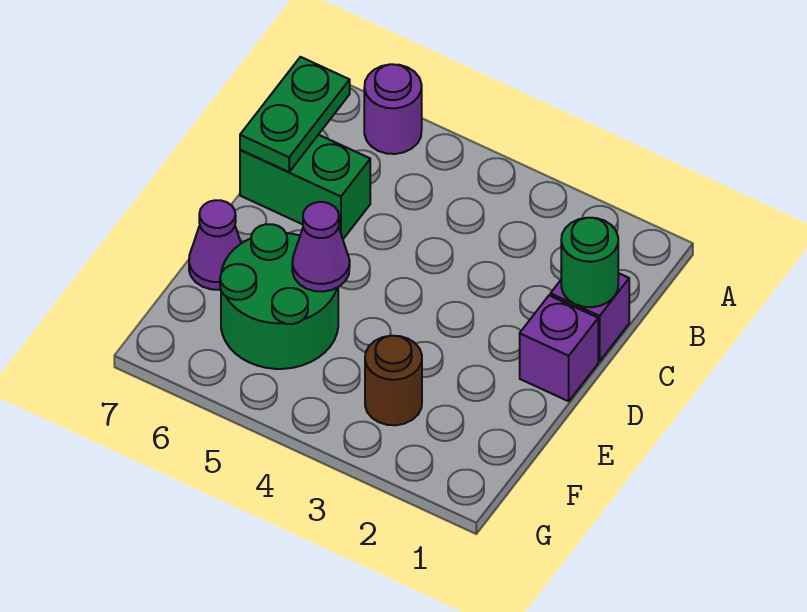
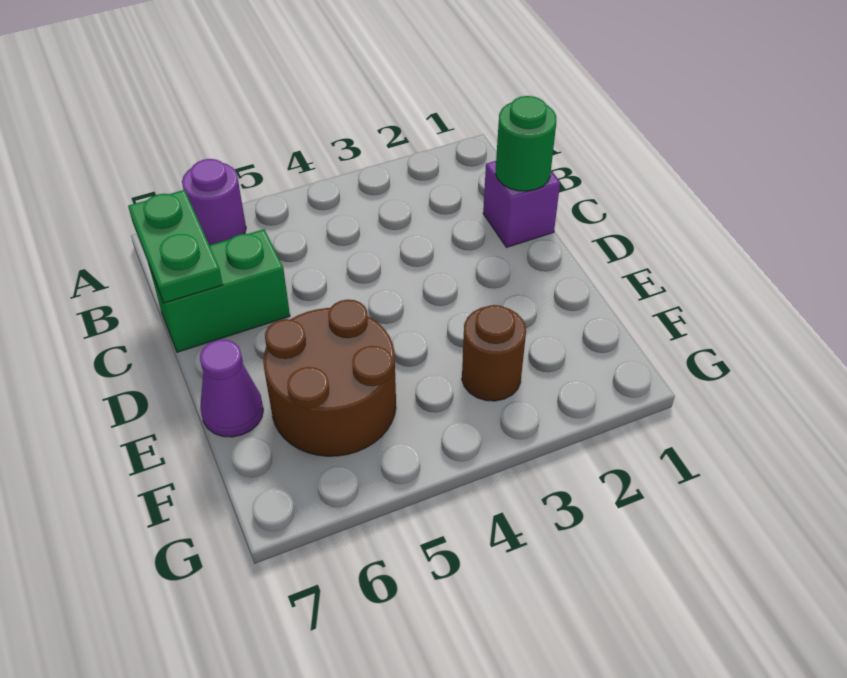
purple brick D1 level 1 -> none
green round brick E5:F6 level 1 -> brown round brick E5:F6 level 1
purple cone E5 level 2 -> none

